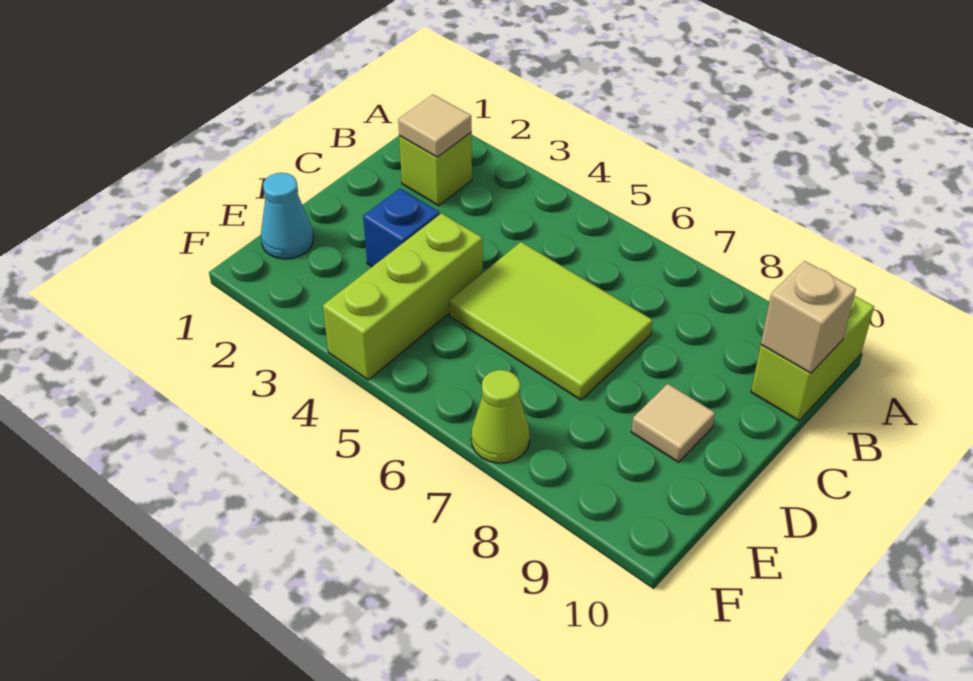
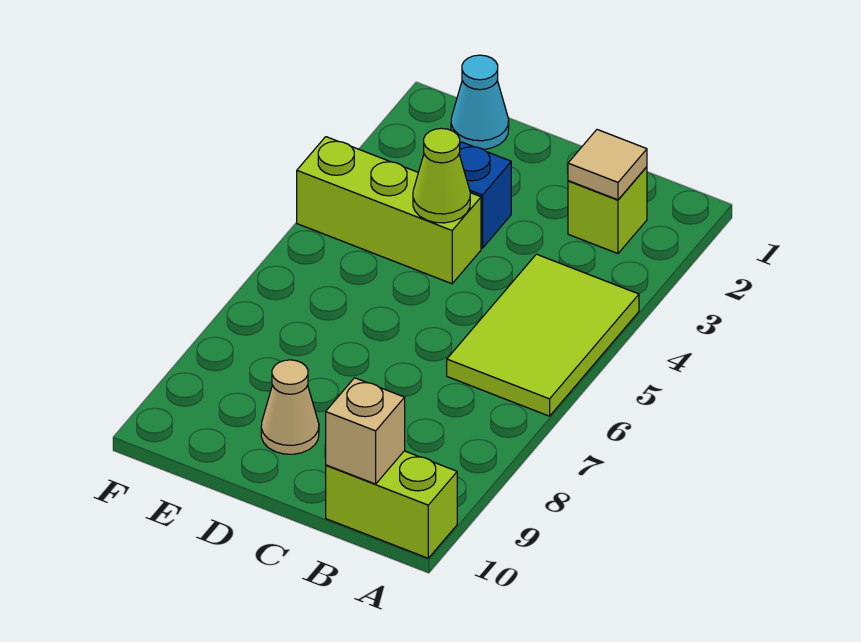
lime tile C5:D7 level 1 -> lime tile A4:B6 level 1
tan tile D9 level 1 -> tan cone D9 level 1
lime cone F7 level 1 -> lime cone D4 level 2

